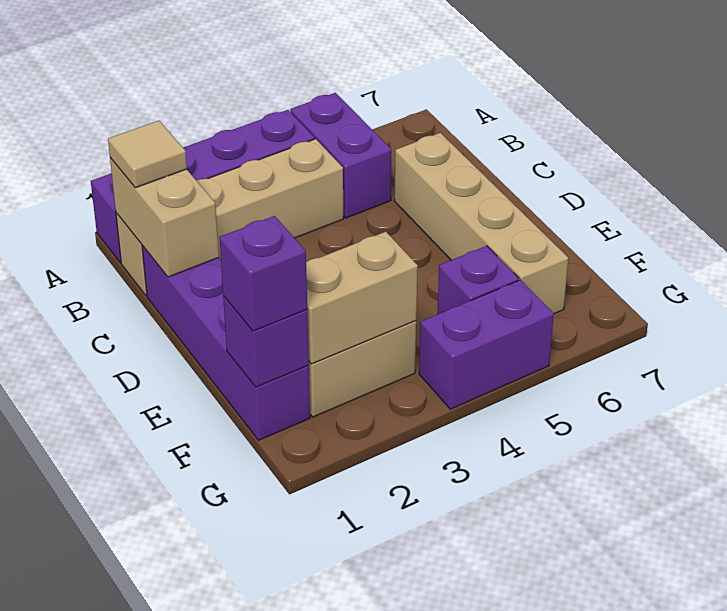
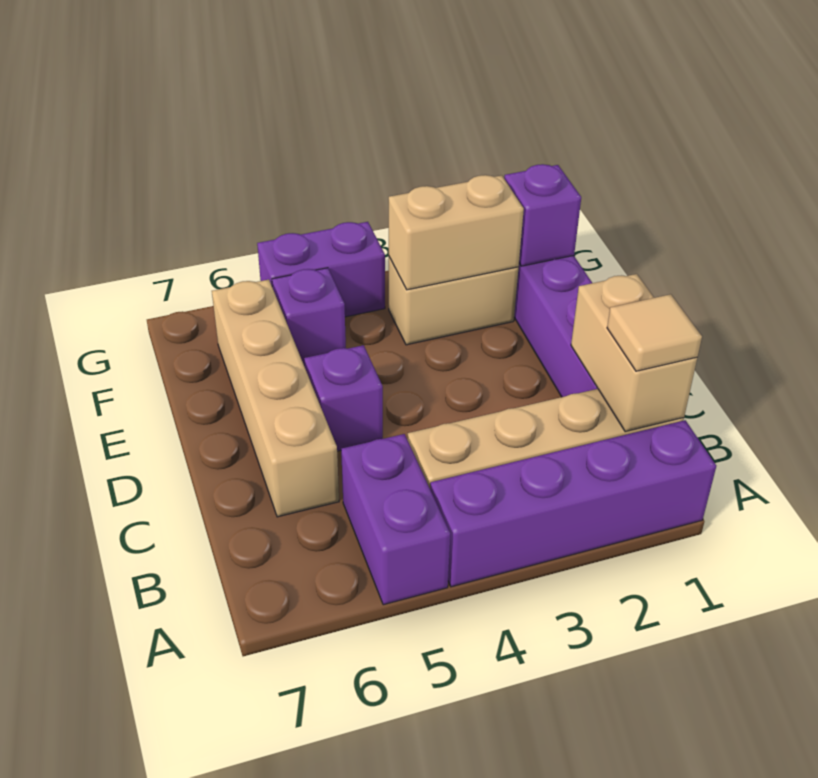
purple brick F1 level 3 -> purple brick D5 level 1

